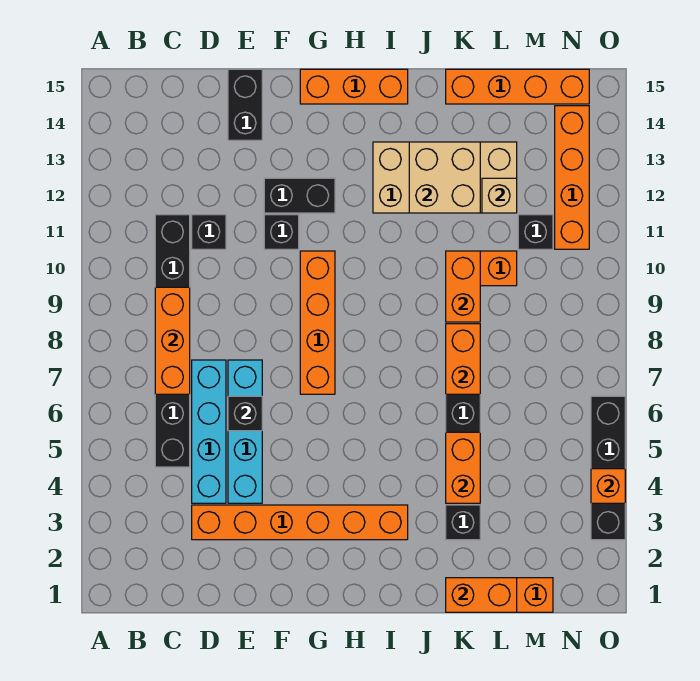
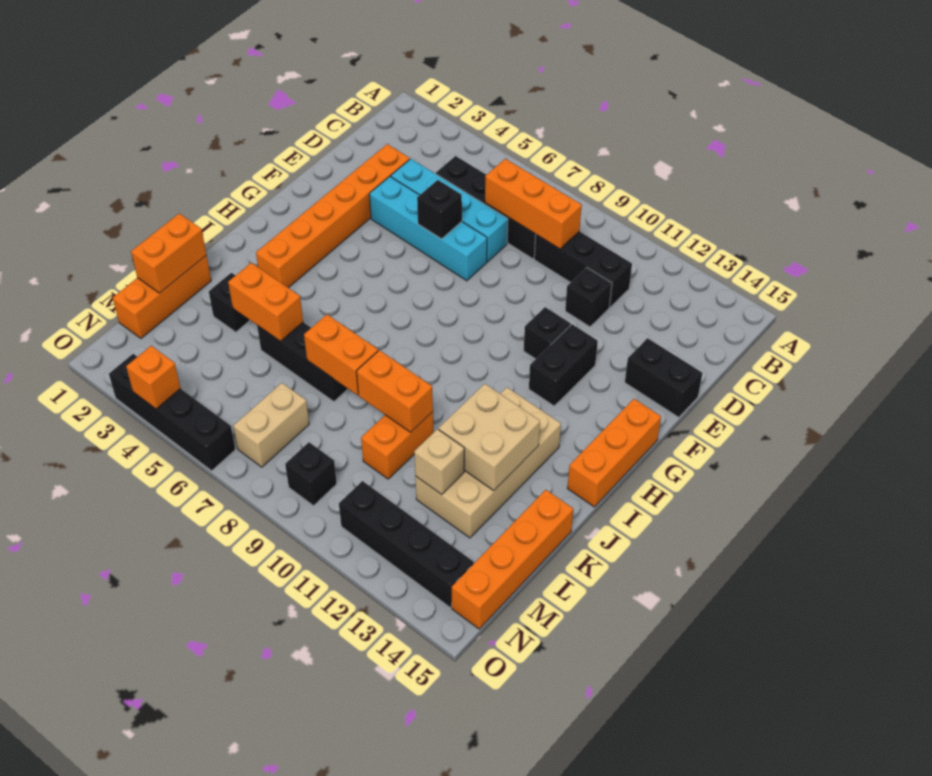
orange brick G7:G10 level 1 -> none
none -> tan brick M7:N7 level 1
black brick M11 level 1 -> black brick N9 level 1
orange brick N11:N14 level 1 -> black brick N11:N14 level 1

